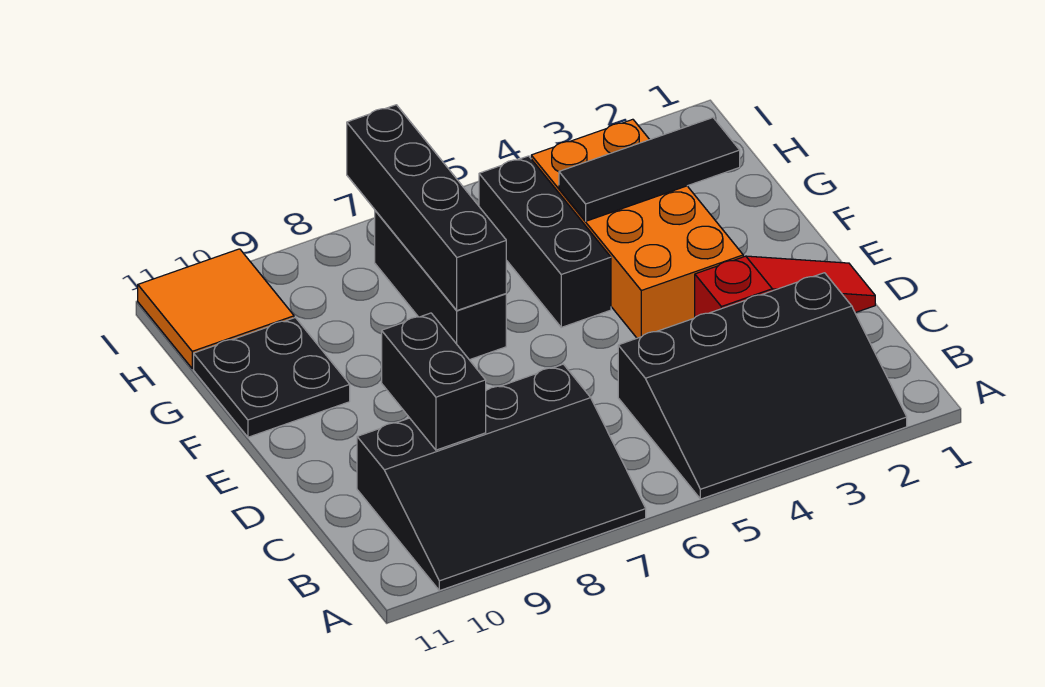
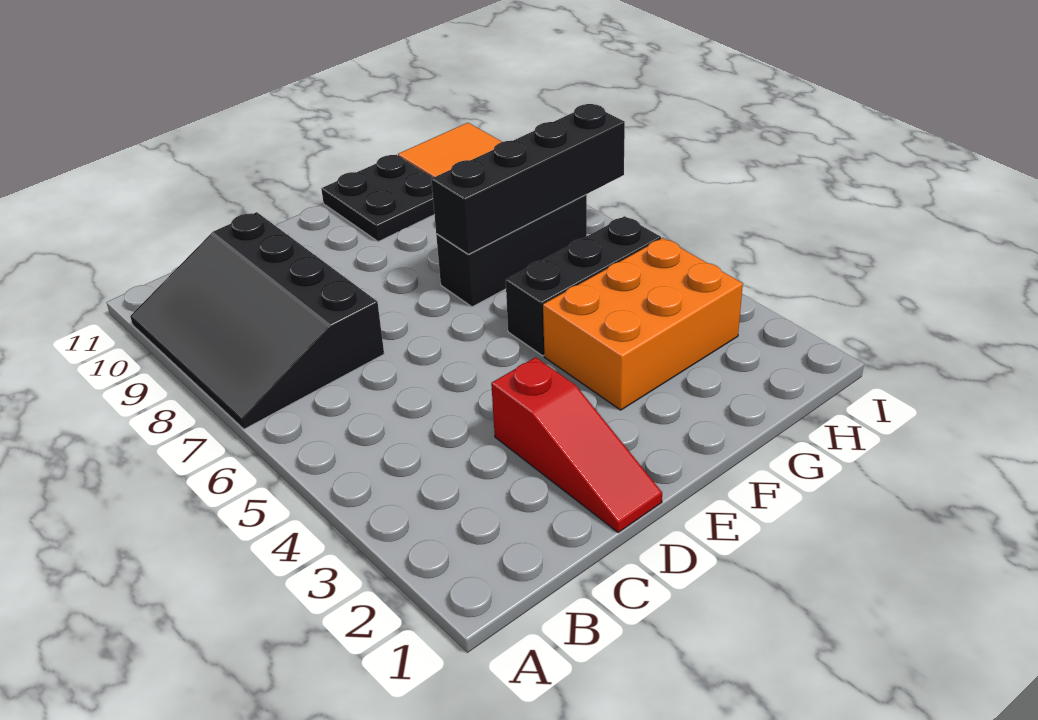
black slope A2:C5 level 1 top C -> none
black brick C9:D9 level 2 -> none
orange brick E3:H4 level 1 -> orange brick F3:H4 level 1
black tile G2:G4 level 2 -> none

